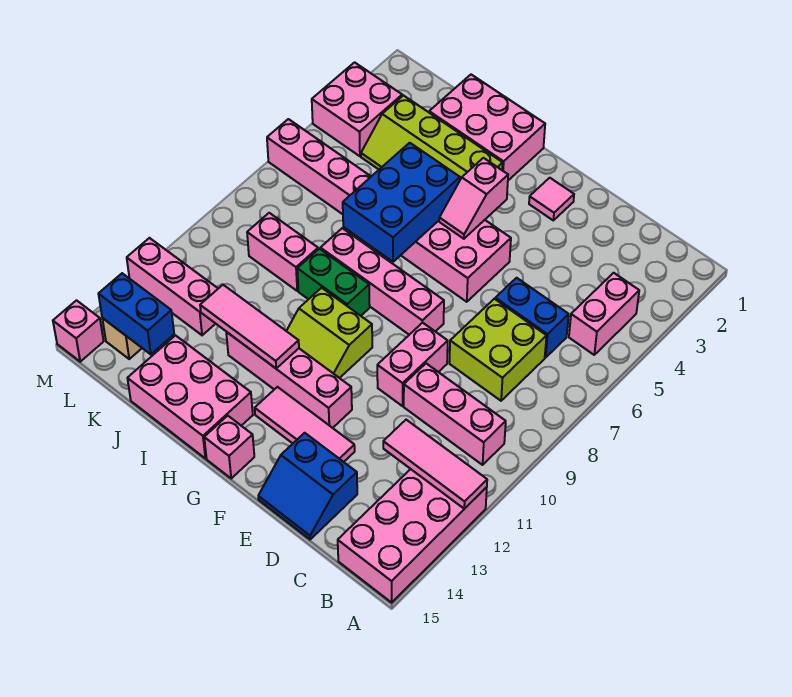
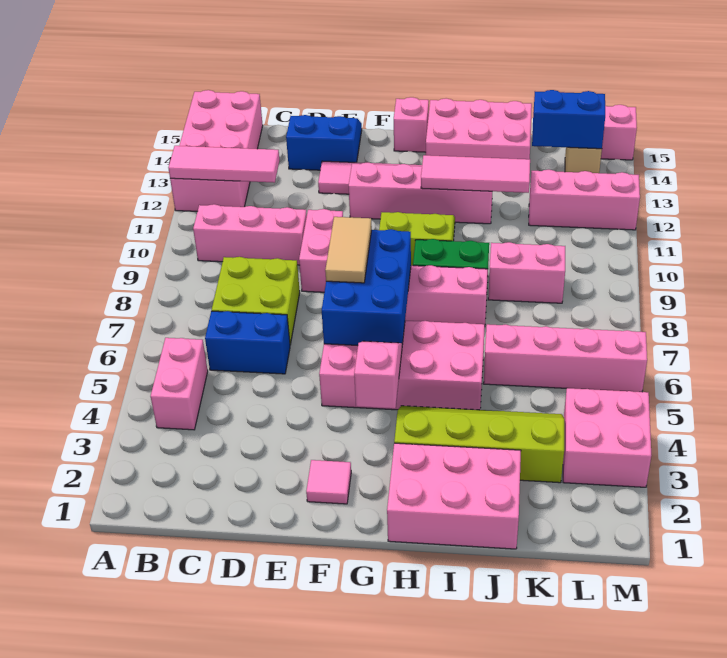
none -> tan tile F7:F8 level 3
blue brick H5:I7 level 2 -> blue brick F6:G8 level 2

